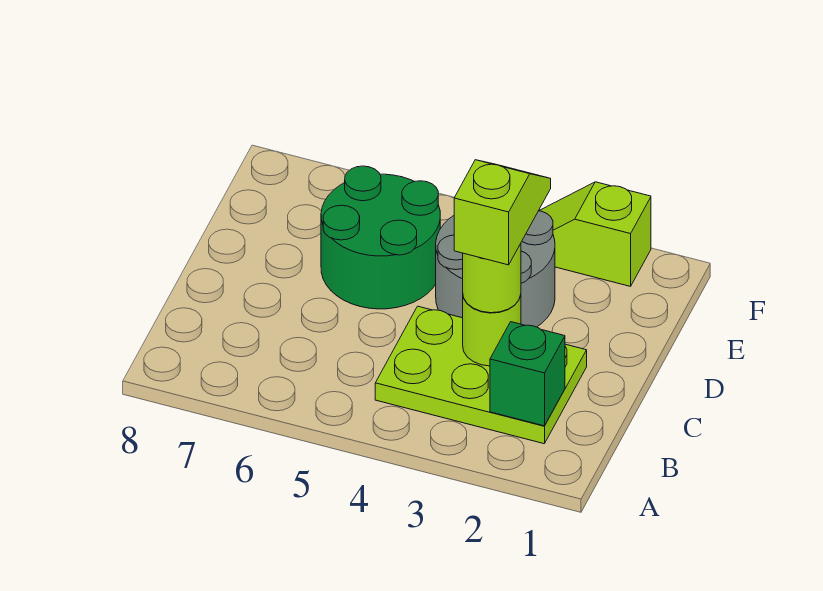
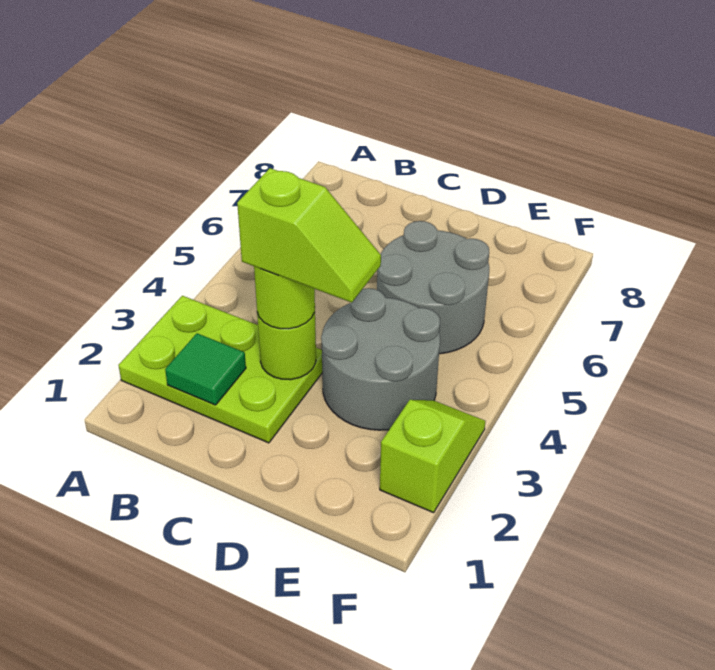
lime plate B2:C4 level 1 -> lime plate A2:C3 level 1
green brick B2 level 2 -> green tile B2 level 2
green round brick D5:E6 level 1 -> grey round brick D5:E6 level 1

